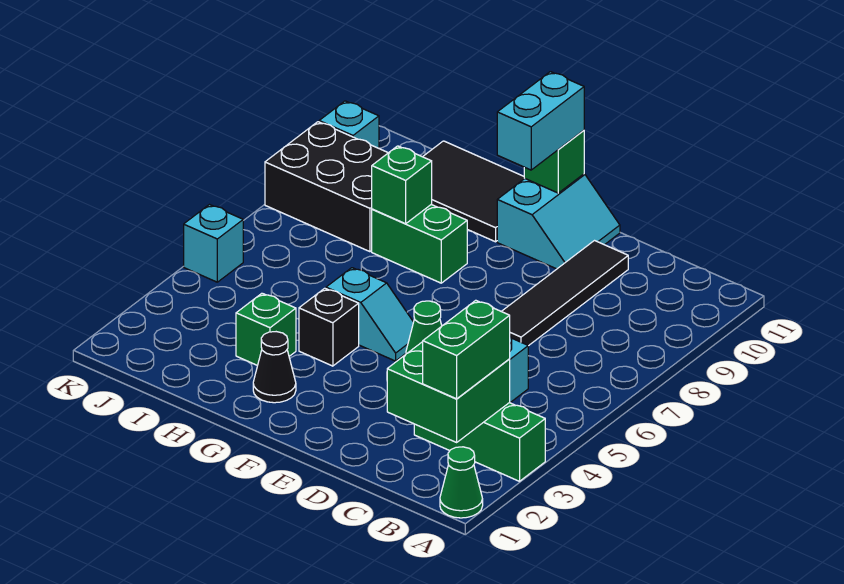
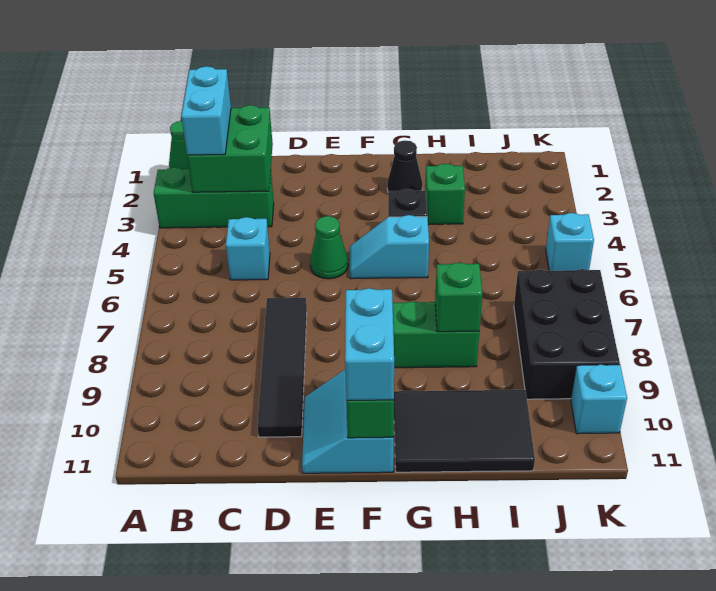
green brick B2:B3 level 3 -> cyan brick B2:B3 level 3
black brick I8:K9 level 1 -> black brick J7:K9 level 1

